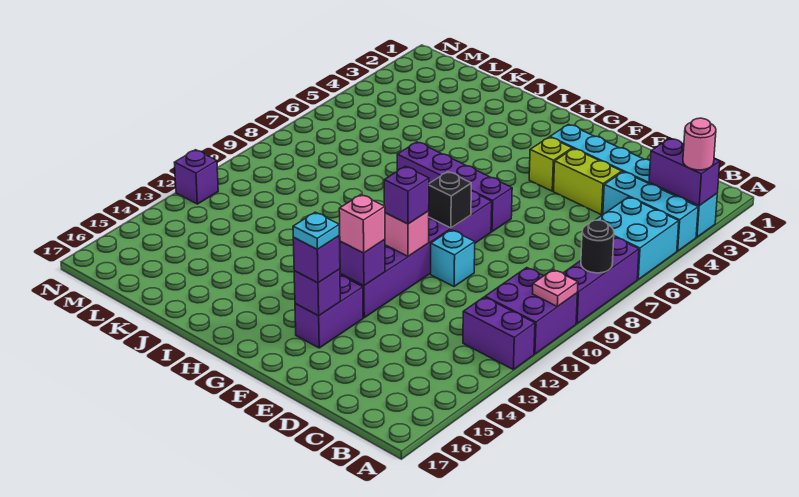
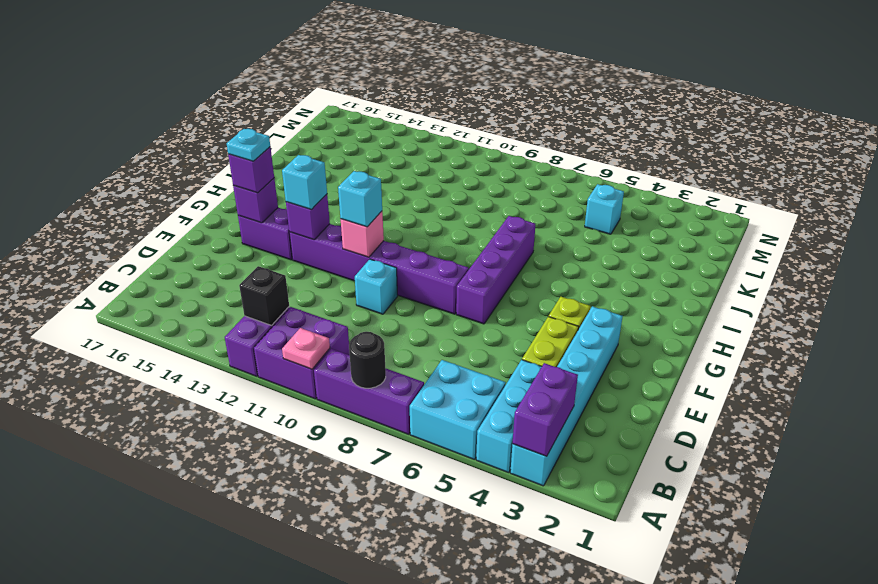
pink round brick A3 level 3 -> none
black brick F9 level 2 -> black brick B12 level 2
purple brick F11 level 3 -> cyan brick F11 level 3
pink brick F13 level 3 -> cyan brick F13 level 3
none -> cyan brick L5 level 1
purple brick N12 level 1 -> none

